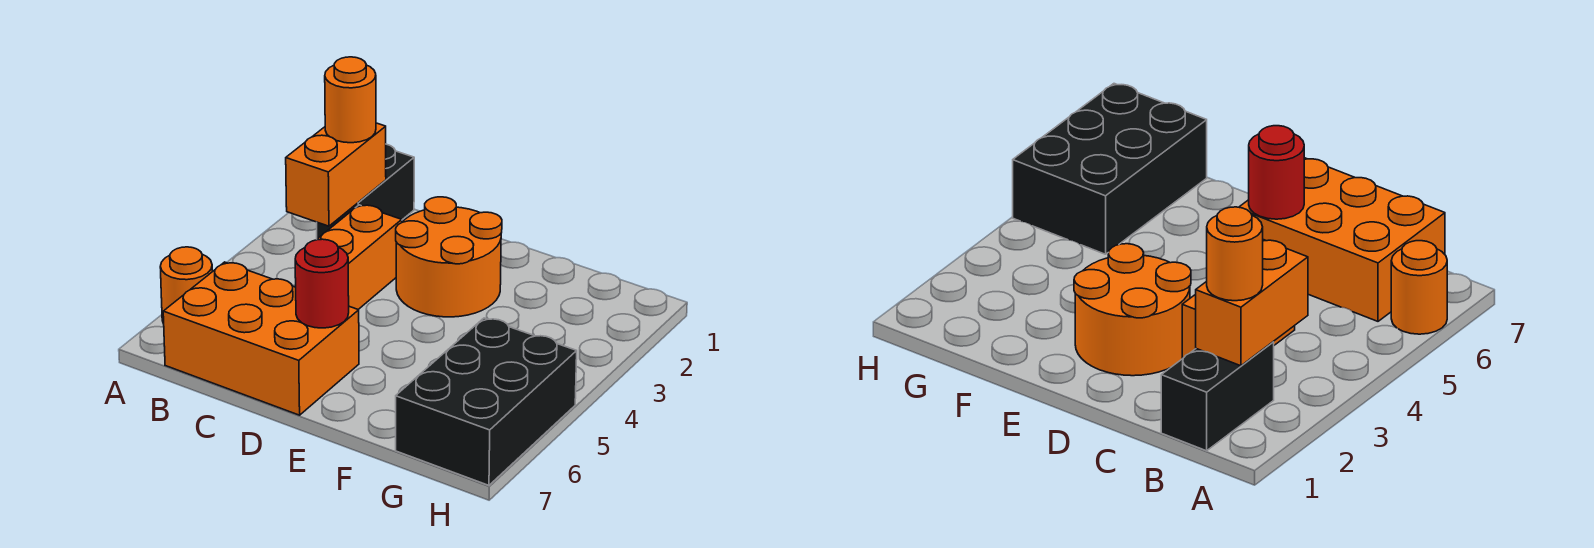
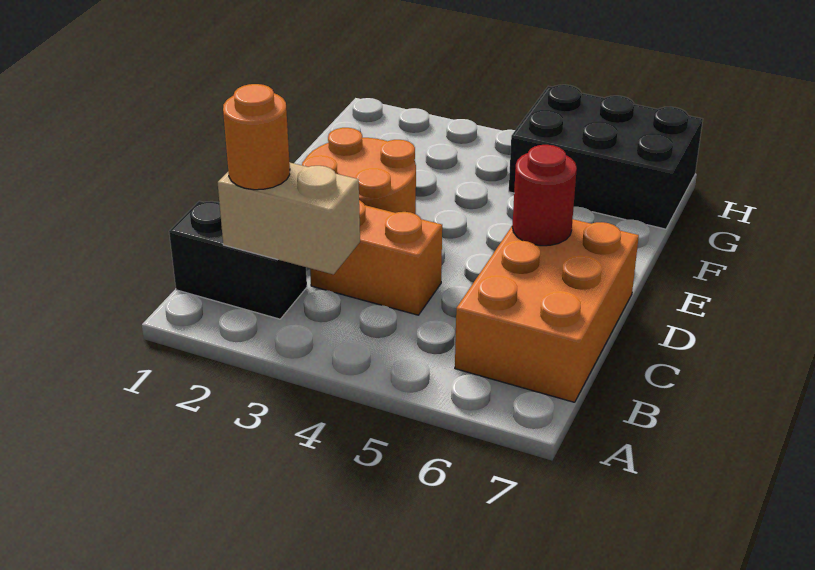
orange round brick A6 level 1 -> none
orange brick B2:B3 level 2 -> tan brick B2:B3 level 2

